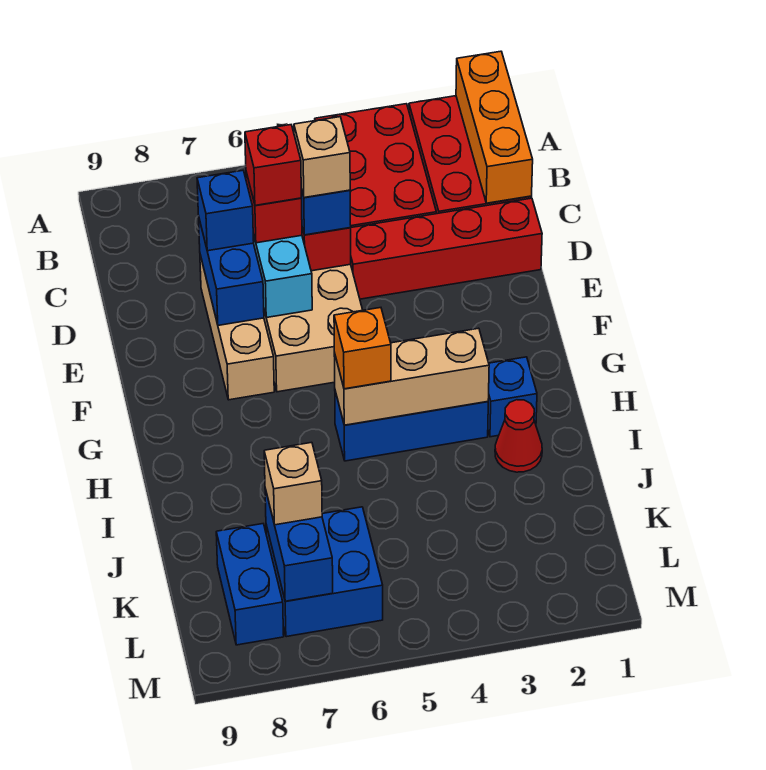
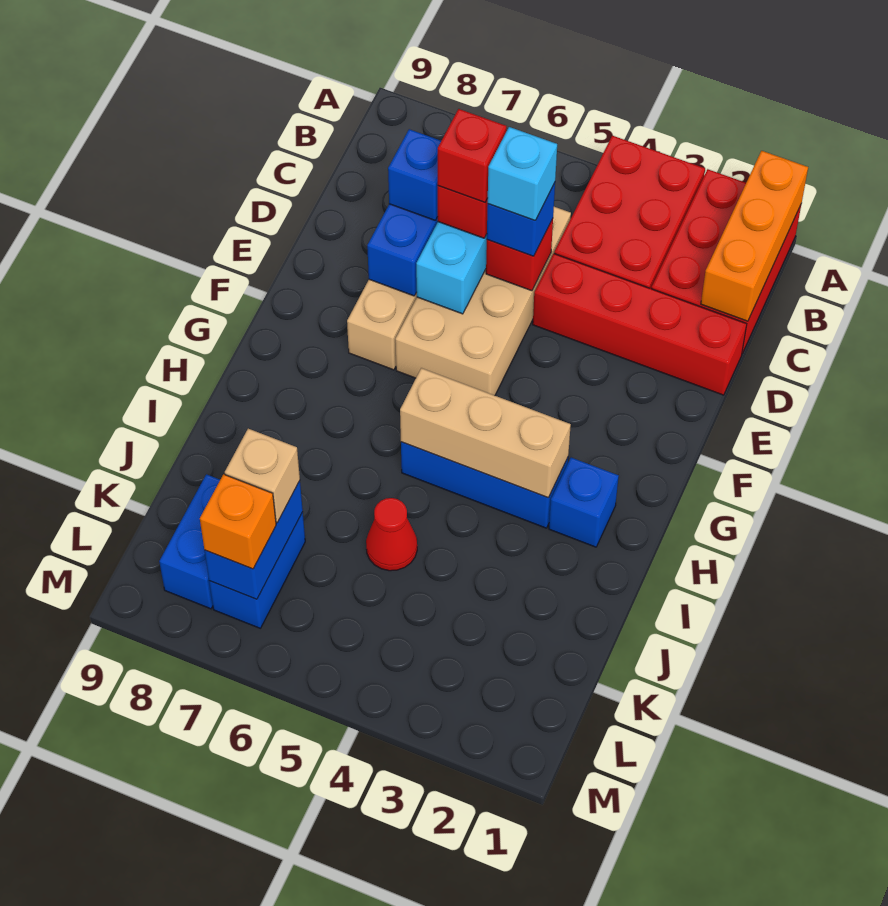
tan brick D5 level 4 -> cyan brick D5 level 4
orange brick H5 level 3 -> orange brick L7 level 3
red cone I2 level 1 -> red cone J5 level 1
blue brick K6:L7 level 1 -> blue brick K7:L7 level 1

